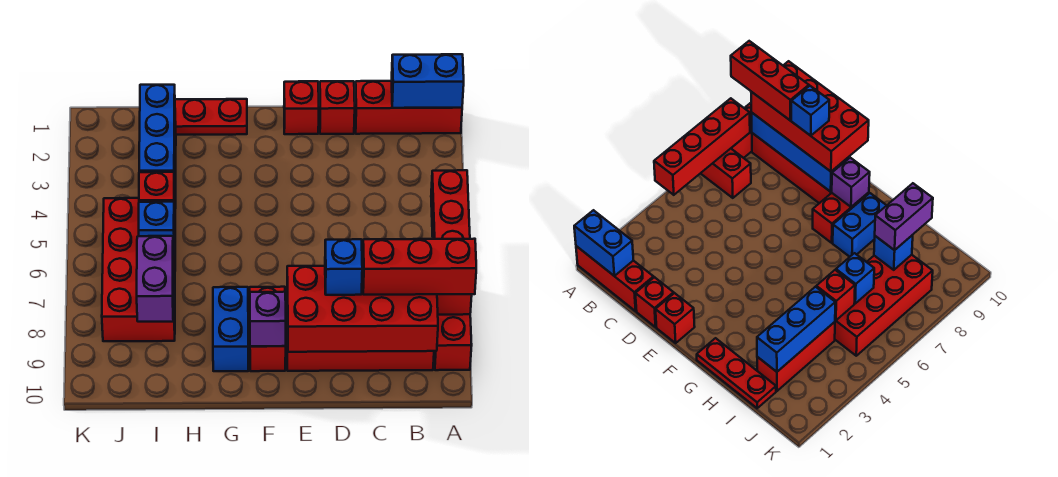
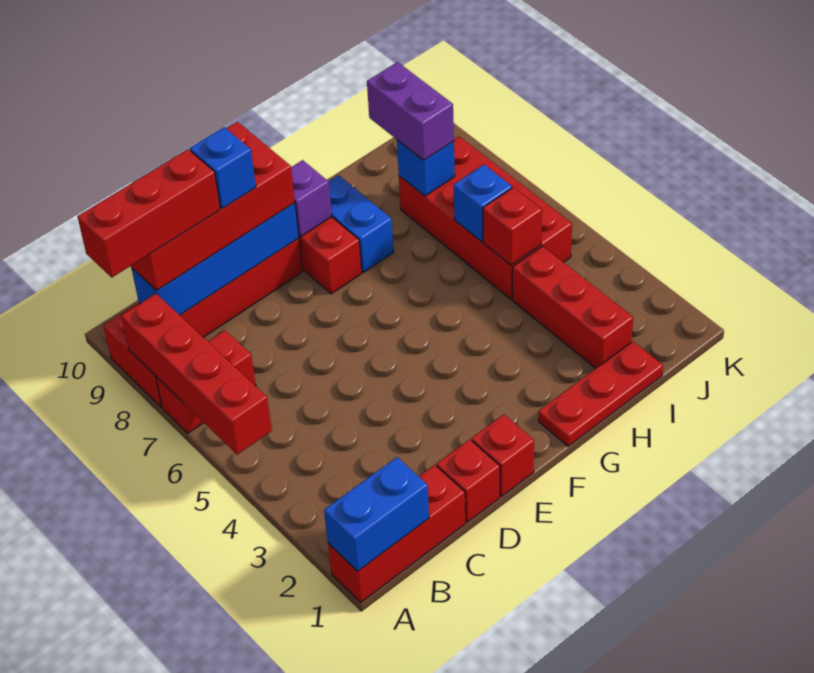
blue brick I2:I4 level 2 -> none

